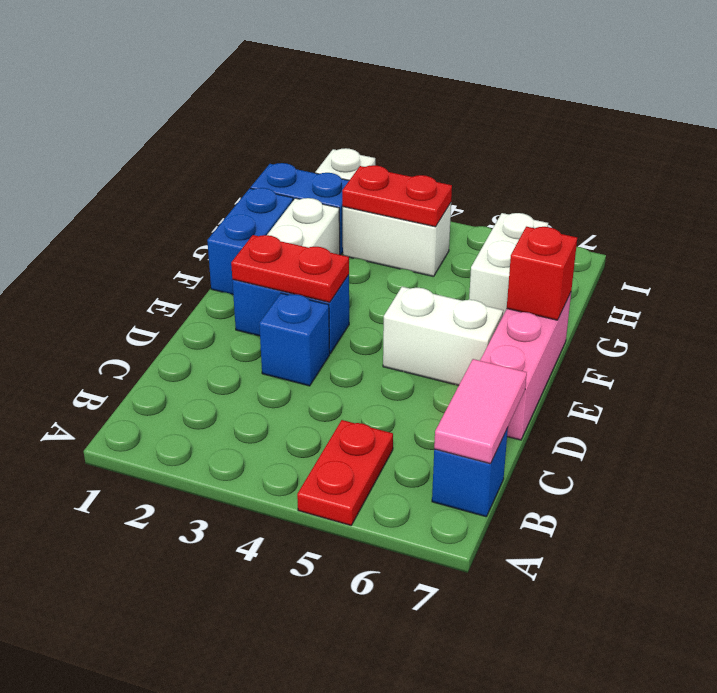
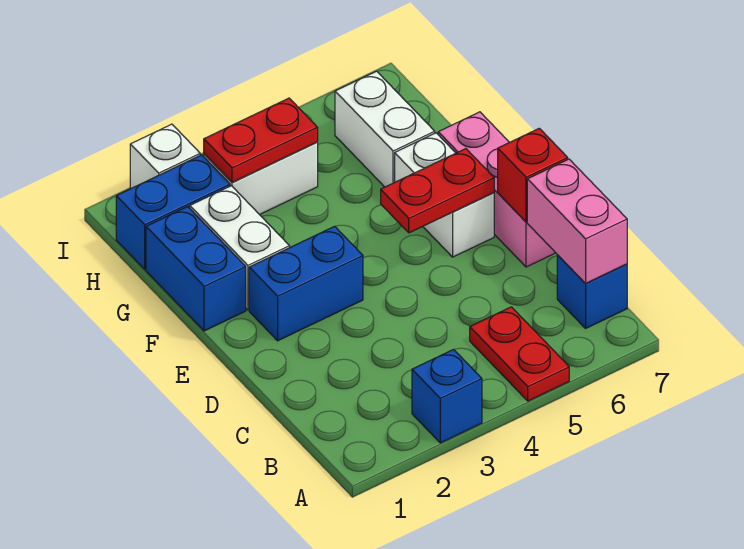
pink tile B7:C7 level 2 -> pink brick B7:C7 level 2
blue brick D3 level 1 -> blue brick A3 level 1
red plate E2:E3 level 2 -> red plate E5:E6 level 2
white brick E5:E6 level 1 -> white brick E6:F6 level 1
red brick F7 level 2 -> red brick D7 level 2

